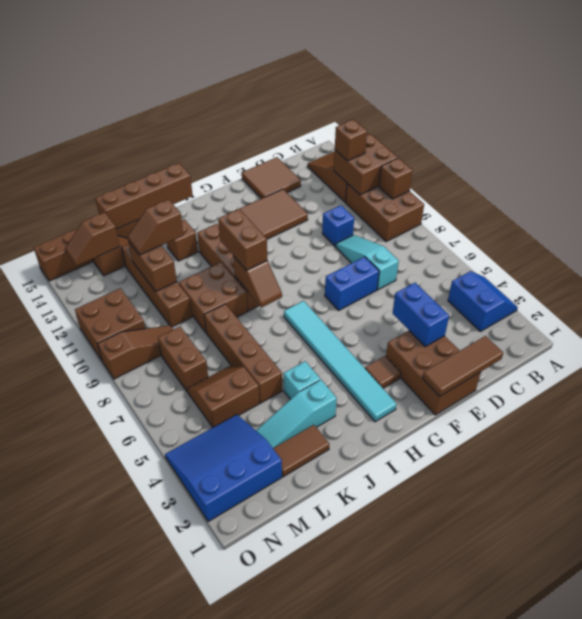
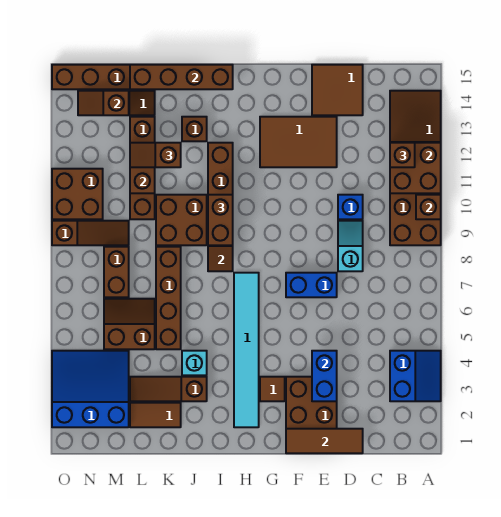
cyan slope D7:D9 level 1 top 7 -> cyan slope D8:D9 level 1 top 8
cyan slope J3:L3 level 1 top J -> brown slope J3:L3 level 1 top J

